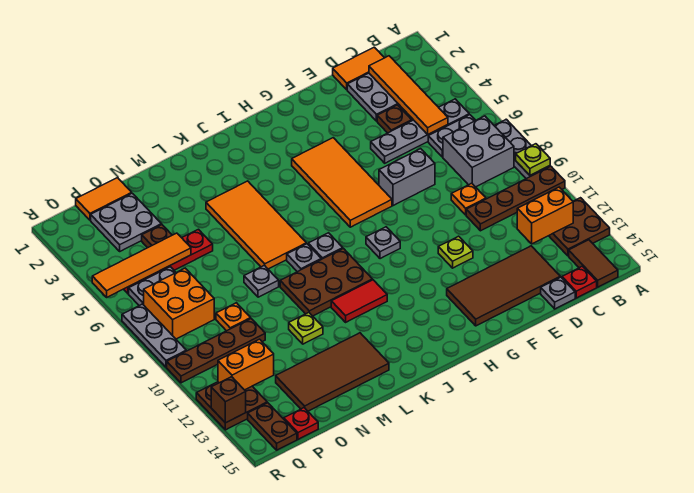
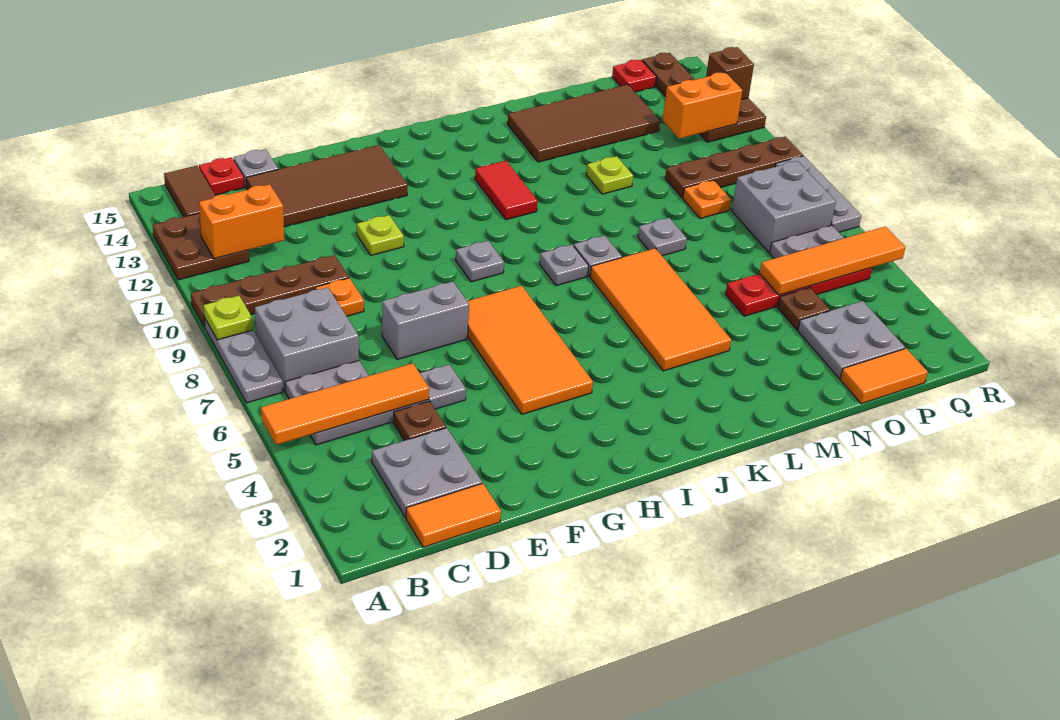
orange tile C2:C5 level 2 -> orange tile A5:D5 level 2
brown plate J9:L10 level 1 -> none
red tile J11:K11 level 1 -> red tile J11:J12 level 1
orange brick P7:Q8 level 1 -> grey brick P7:Q8 level 1

